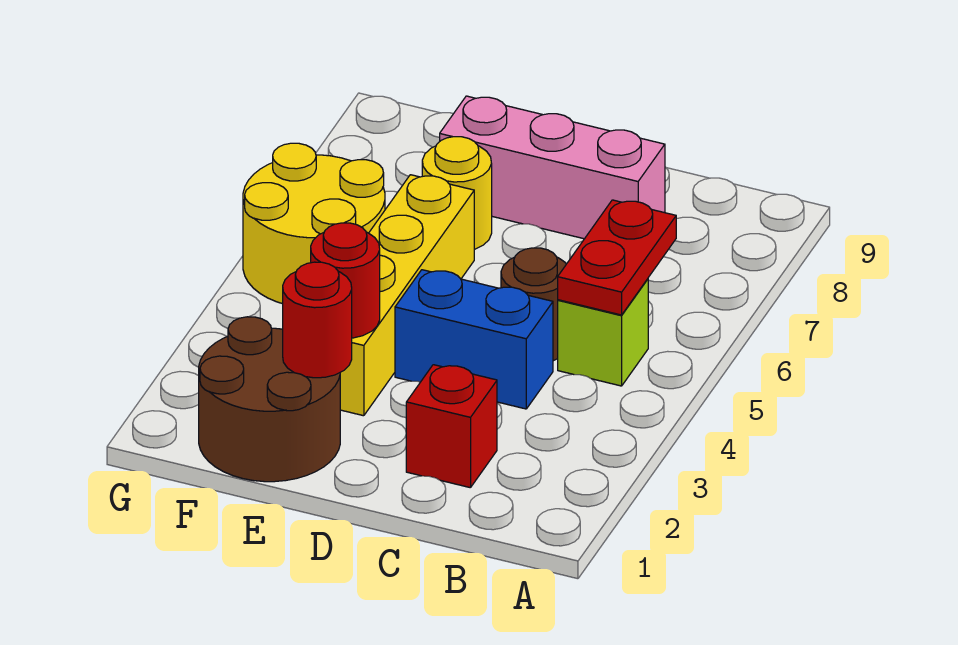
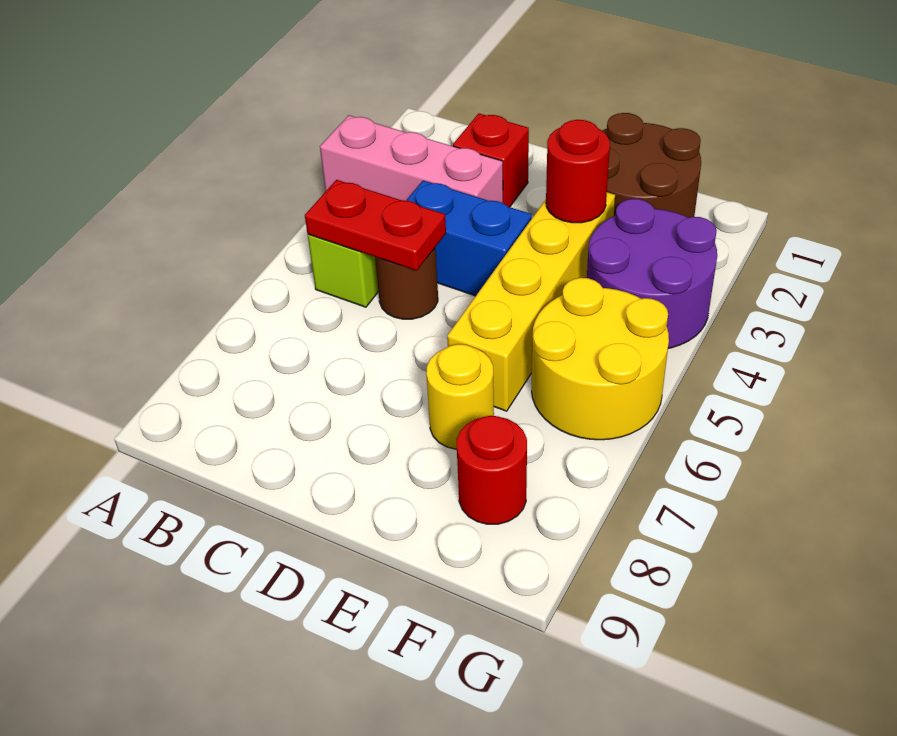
red plate B5:B6 level 2 -> red plate B5:C5 level 2
pink brick C8:E8 level 1 -> pink brick A3:C3 level 1
red round brick E2 level 2 -> red round brick F8 level 1
none -> purple round brick F3:G4 level 1

